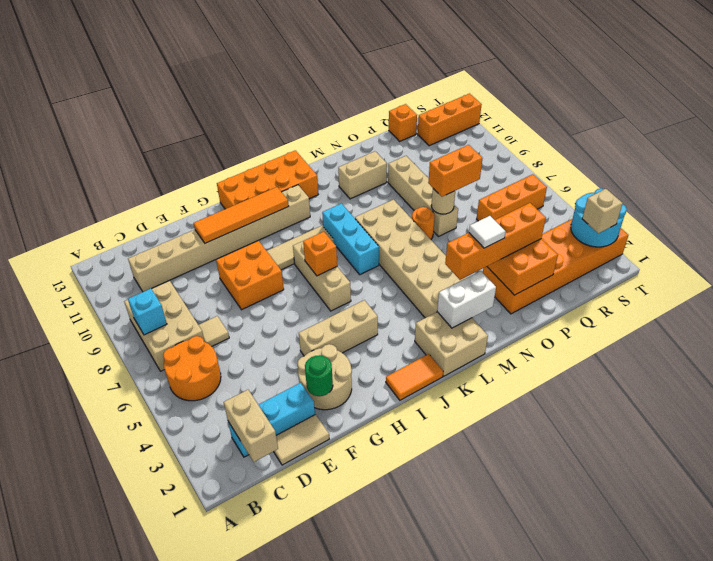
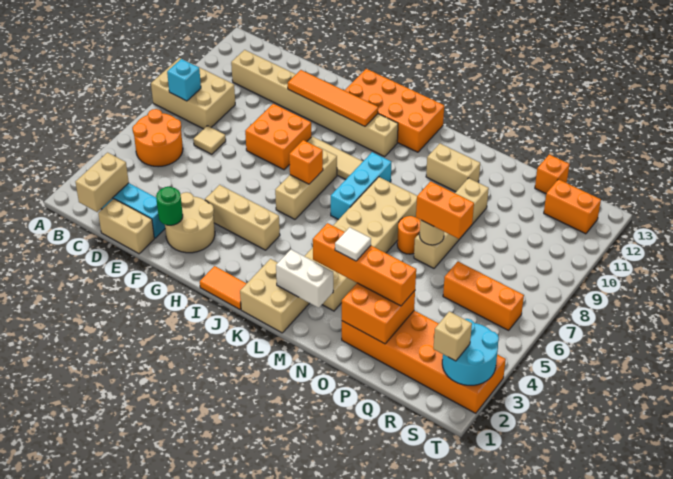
tan brick B7:C9 level 1 -> tan brick A8:C9 level 1
tan tile D1:E1 level 1 -> tan brick D1:E1 level 1
orange brick R12:T12 level 1 -> orange brick R12:S12 level 1

